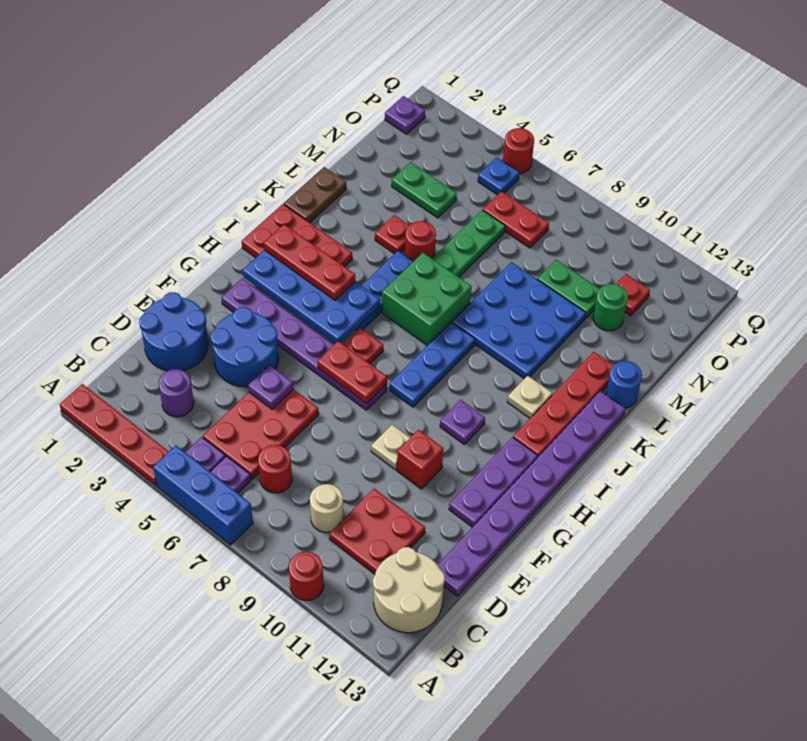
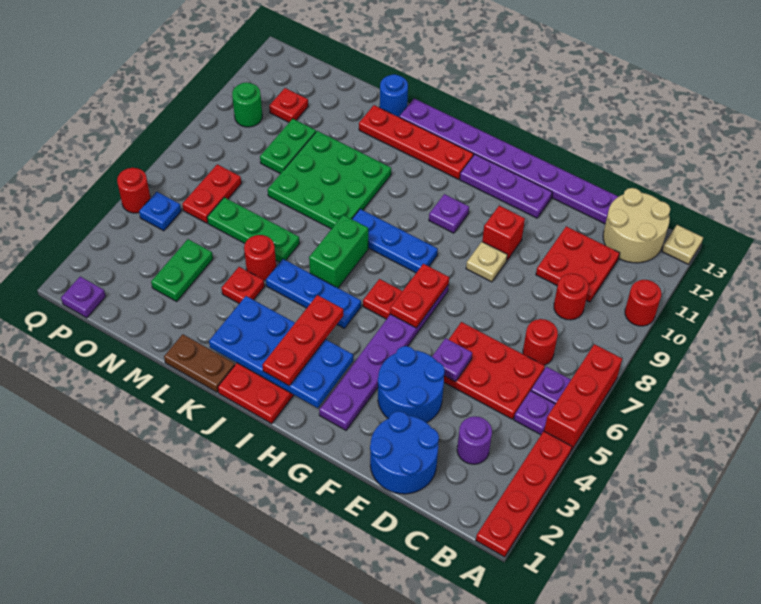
blue brick A5:A7 level 1 -> red brick A5:A7 level 1
tan round brick C9 level 1 -> red round brick C9 level 1
blue plate H2:I5 level 2 -> blue plate H2:K3 level 2
green brick J6:K7 level 1 -> green brick J6:J7 level 1
tan plate J11 level 1 -> tan plate A13 level 1
blue plate K8:M10 level 1 -> green plate K8:M10 level 1
green round brick N11 level 1 -> green round brick P10 level 1

